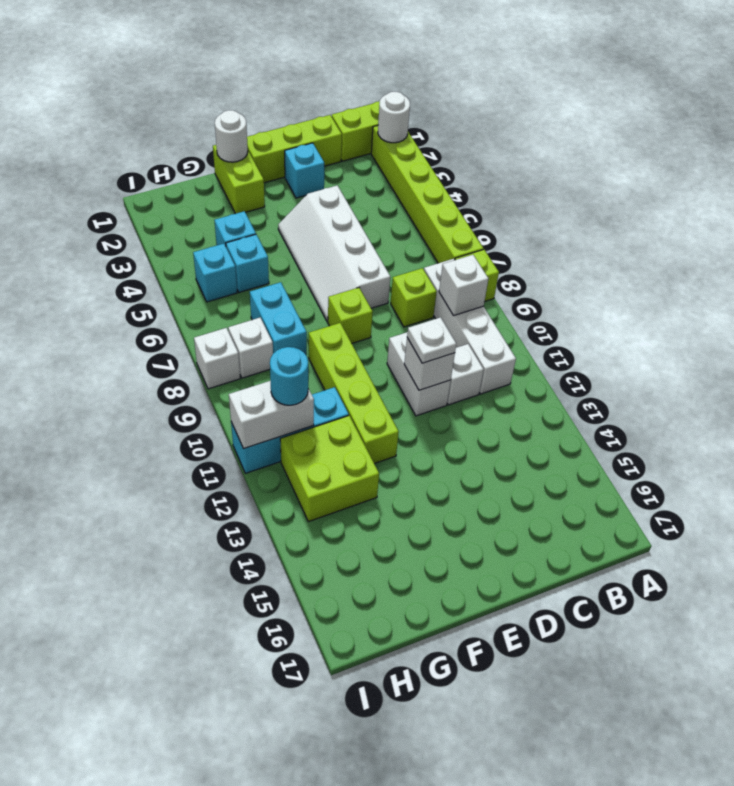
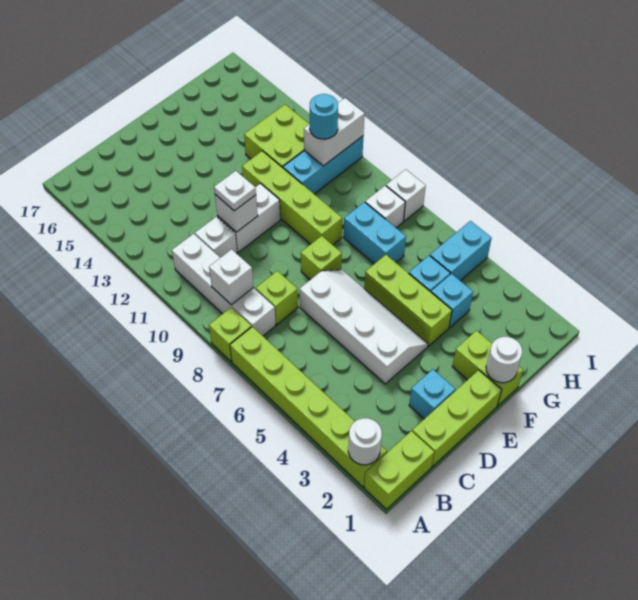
white brick D10:D11 level 1 -> white brick D11:E11 level 1
none -> lime brick F4:F6 level 1
cyan brick H5 level 1 -> cyan brick H5:I5 level 1

